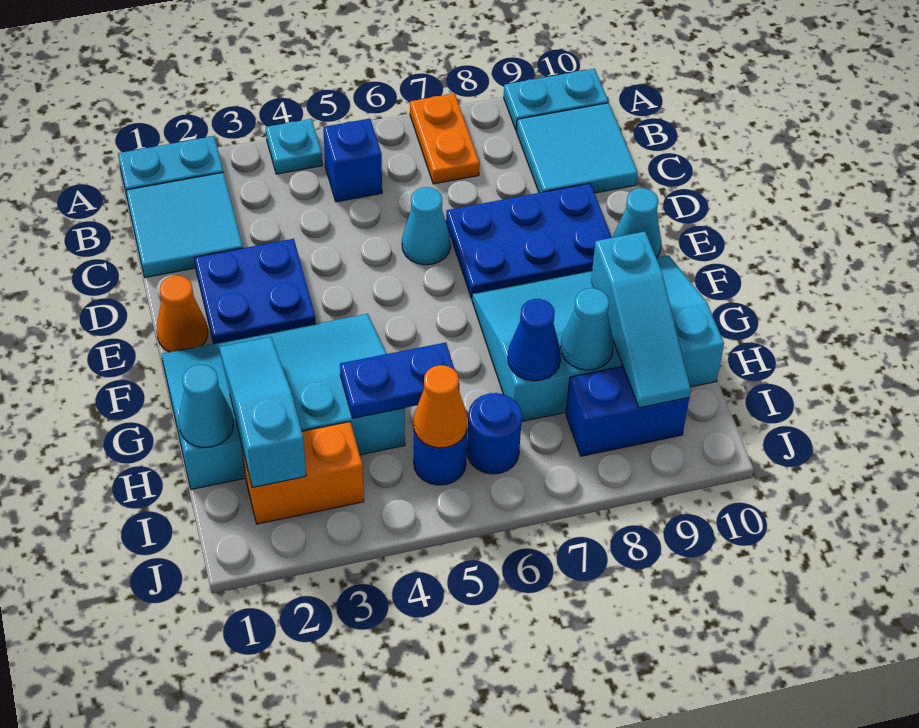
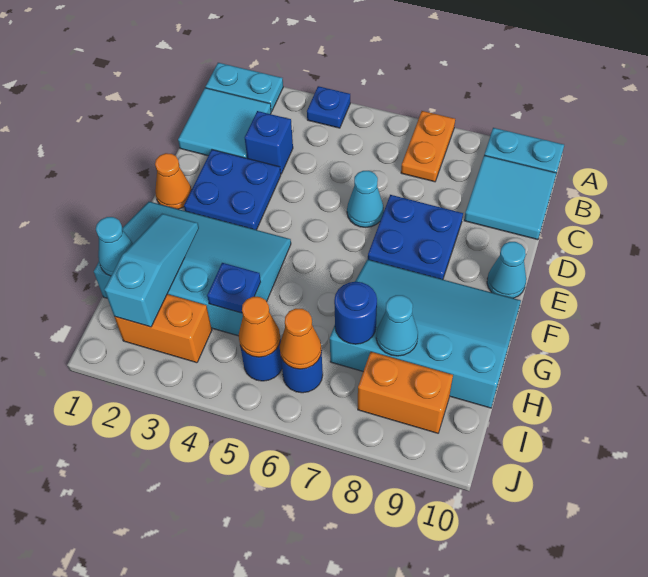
cyan plate A4 level 1 -> blue plate A4 level 1
blue brick B5 level 1 -> blue brick C3 level 1
blue plate D7:E9 level 1 -> blue plate D7:E8 level 1
cyan slope G9:I9 level 2 top G -> none
blue plate H4:H5 level 2 -> blue plate H4 level 2
blue cone H7 level 2 -> blue round brick H7 level 2
none -> orange cone I6 level 2
blue brick I8:I9 level 1 -> orange brick I8:I9 level 1

